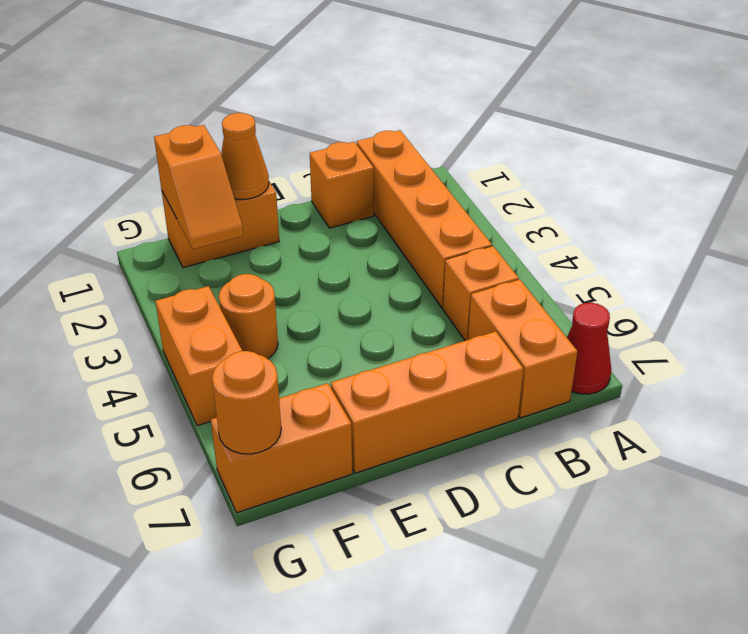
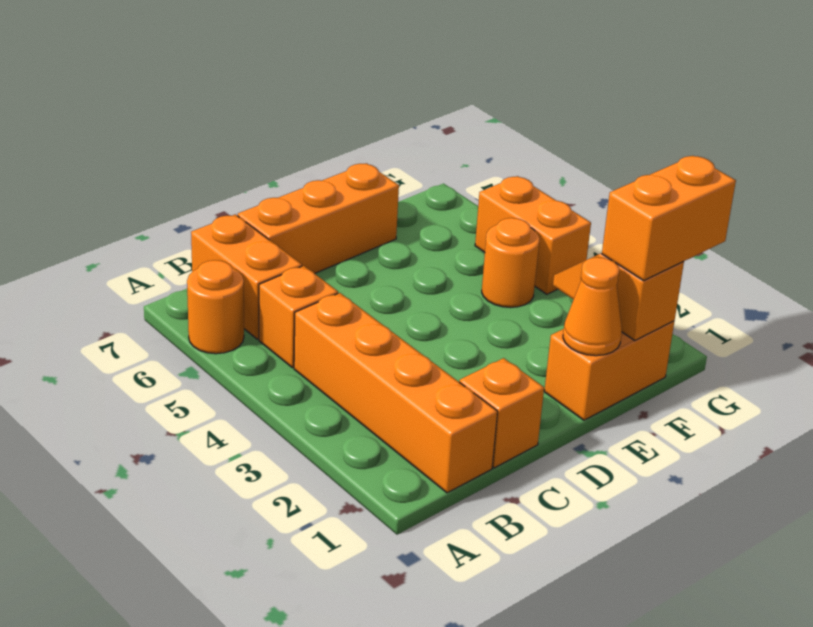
red cone A7 level 1 -> none
orange brick F7:G7 level 1 -> orange brick F1:G1 level 3
orange round brick G7 level 2 -> orange round brick A6 level 1

